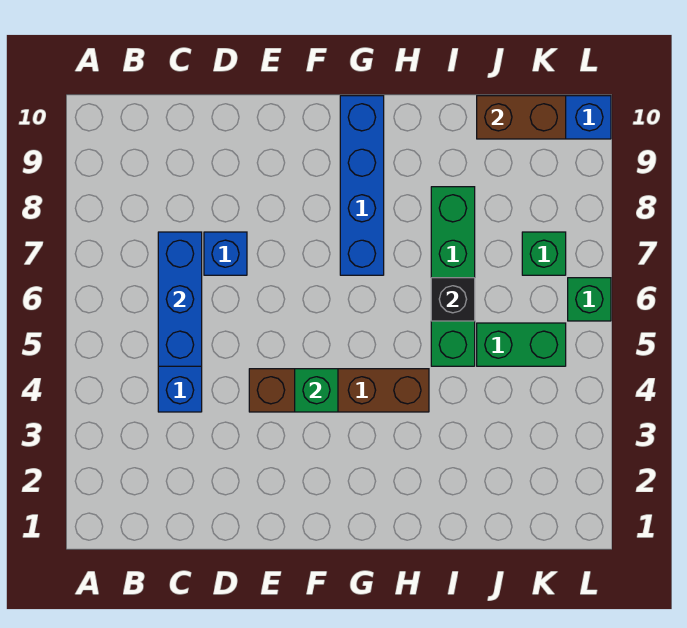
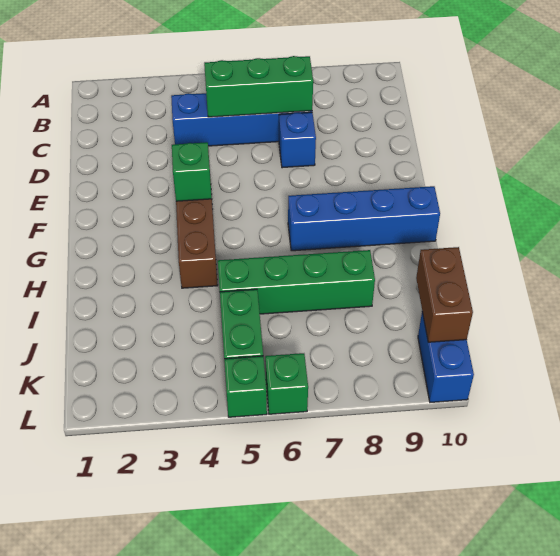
blue brick C5:C7 level 2 -> green brick C5:C7 level 2
black brick I6 level 2 -> none
green brick K7 level 1 -> green brick L5 level 1

